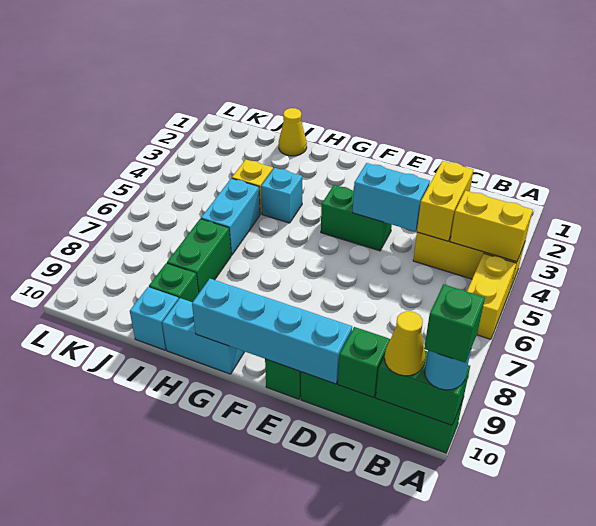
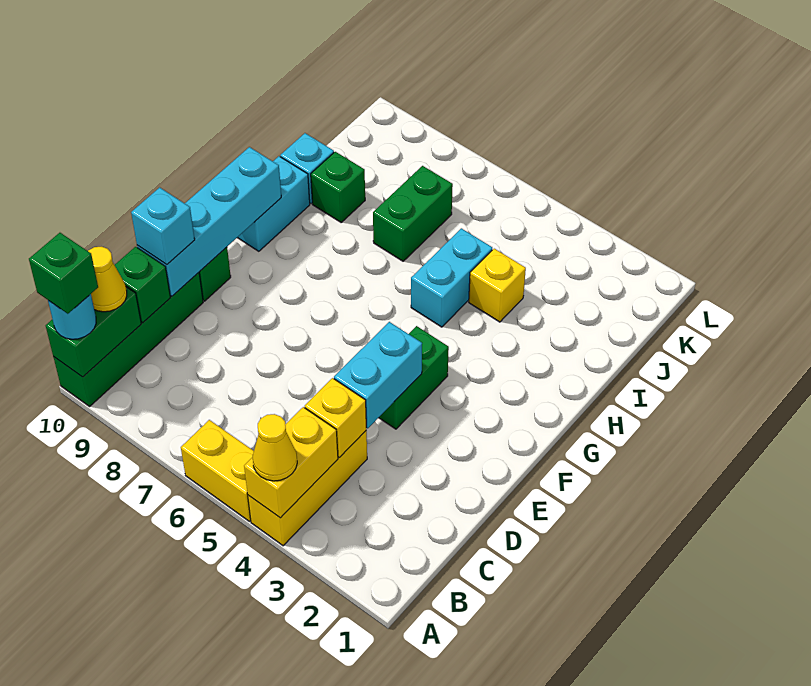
yellow brick C3:C4 level 2 -> yellow brick C4 level 2
cyan brick H4 level 1 -> cyan brick D10 level 3
yellow cone I1 level 1 -> yellow cone A4 level 3
cyan brick I5:I6 level 1 -> cyan brick H5:I5 level 1
green brick I7:I8 level 1 -> green brick I7:J7 level 1

